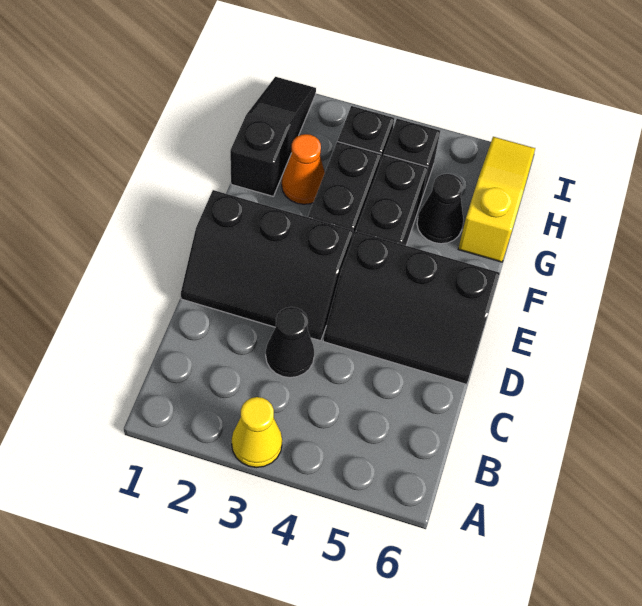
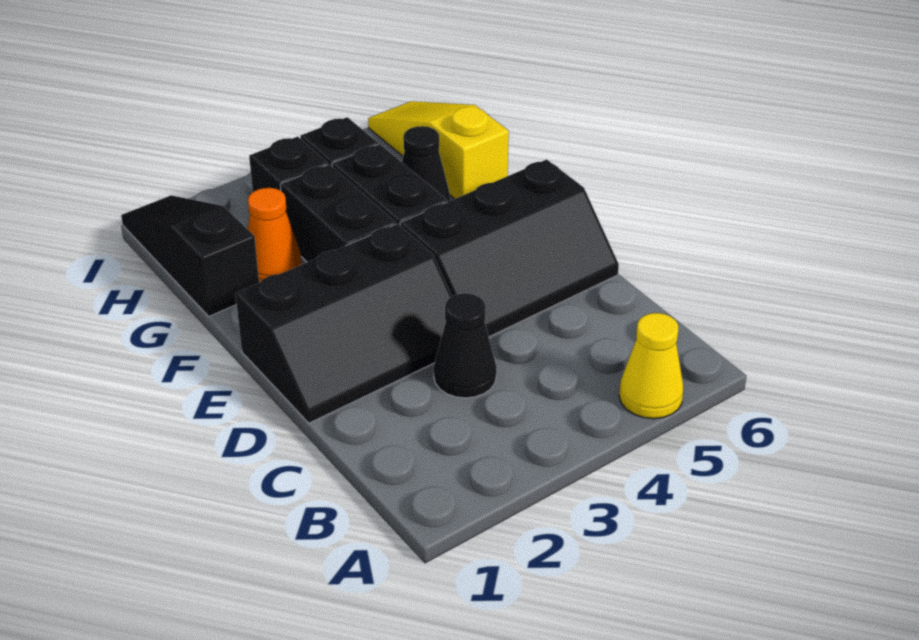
yellow cone A3 level 1 -> yellow cone A5 level 1

